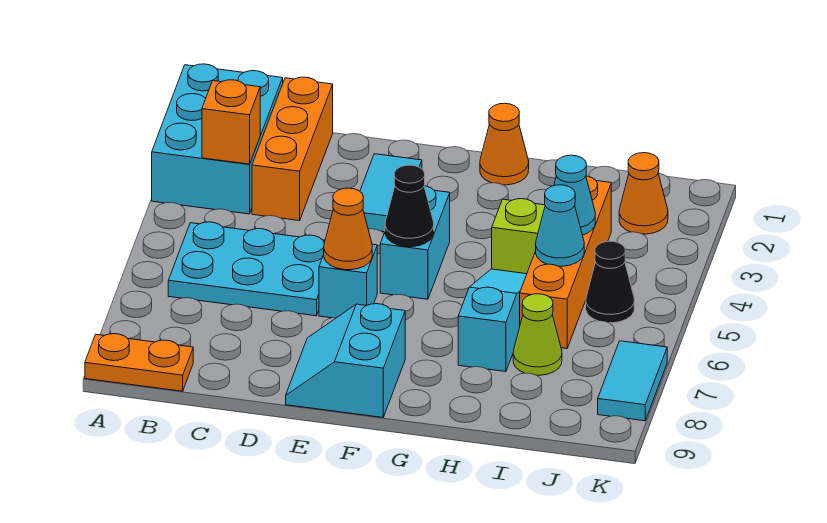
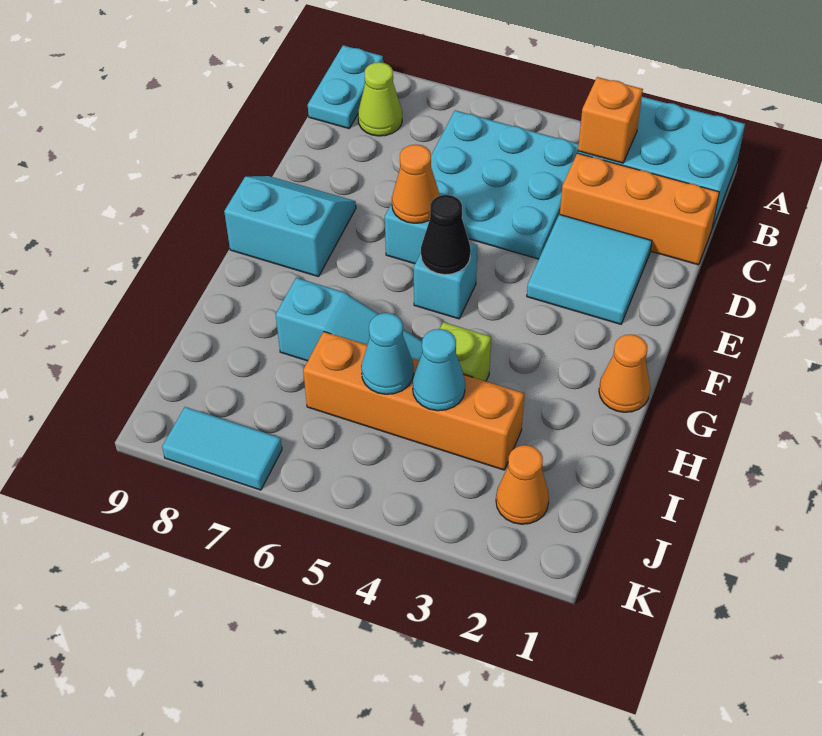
orange plate A9:B9 level 1 -> cyan plate A9:B9 level 1
cyan plate B5:D6 level 1 -> cyan plate B4:D6 level 1
cyan tile E2:E3 level 1 -> cyan tile D2:E3 level 1
cyan brick F4:F5 level 1 -> cyan brick F5 level 1
lime cone I7 level 1 -> lime cone B8 level 1
black cone J5 level 1 -> none

